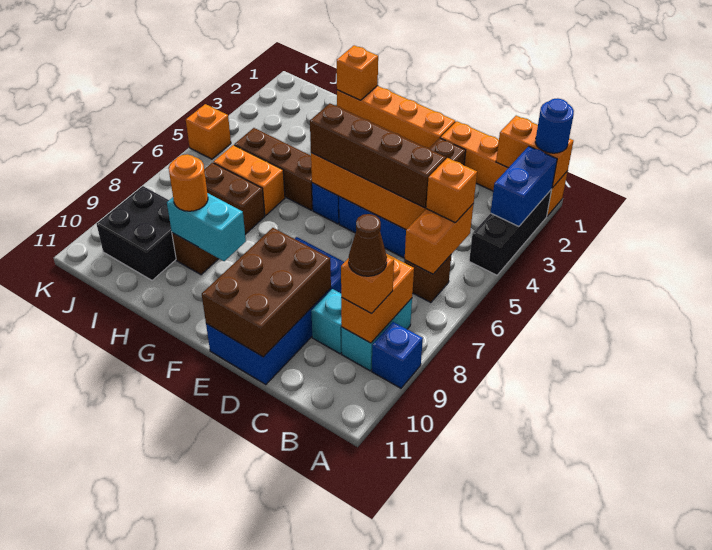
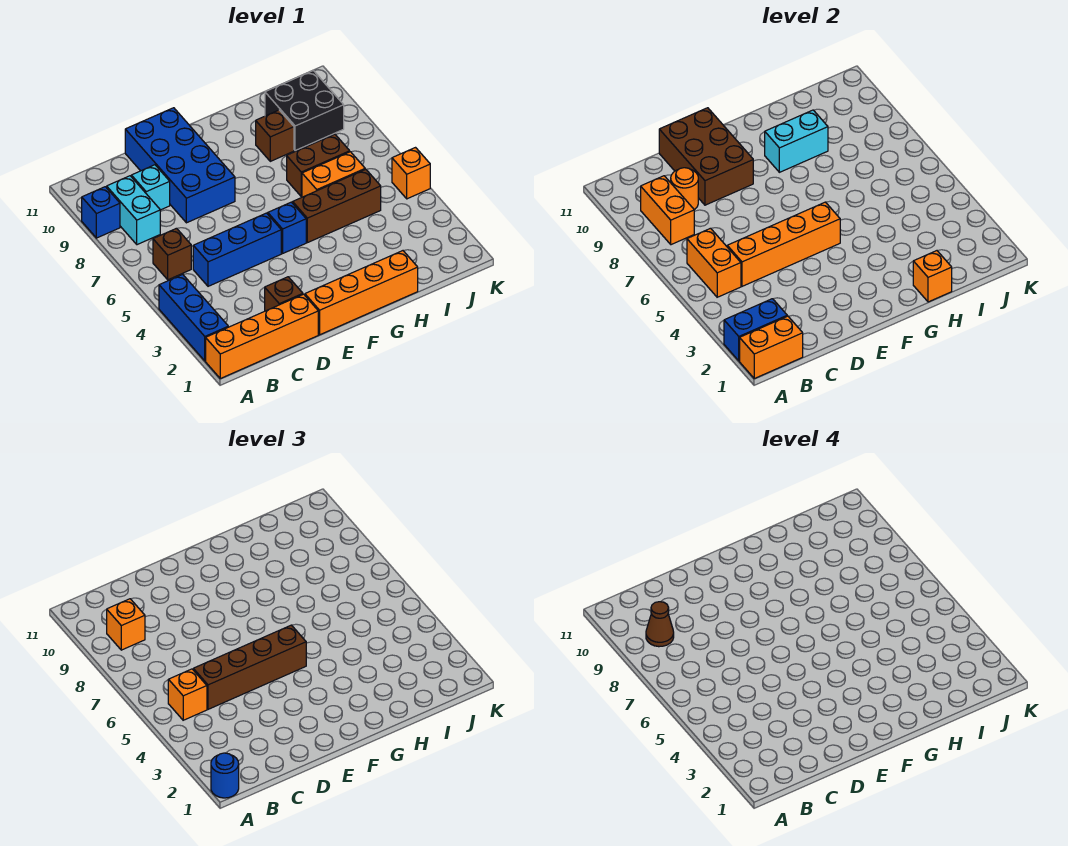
black brick A2:A4 level 1 -> blue brick A2:A4 level 1
blue brick A2:A3 level 2 -> blue brick A2:B2 level 2
orange round brick H9 level 3 -> orange round brick C9 level 2

